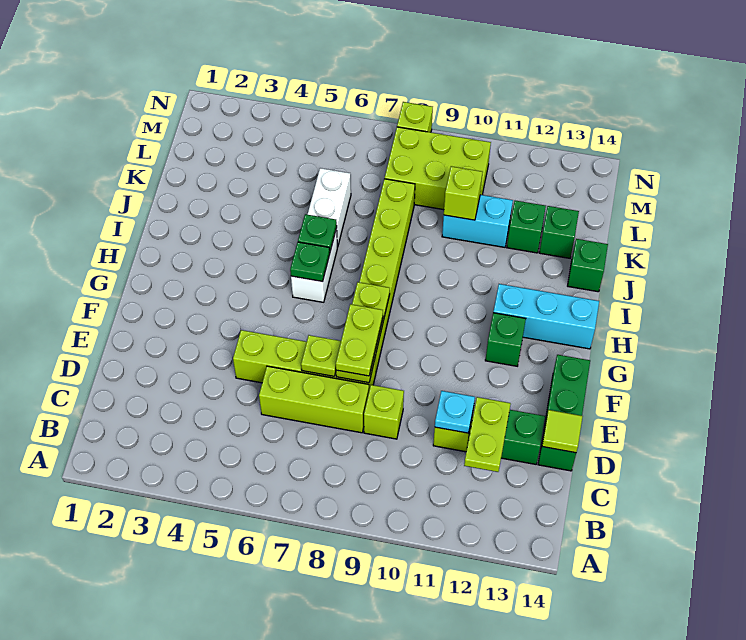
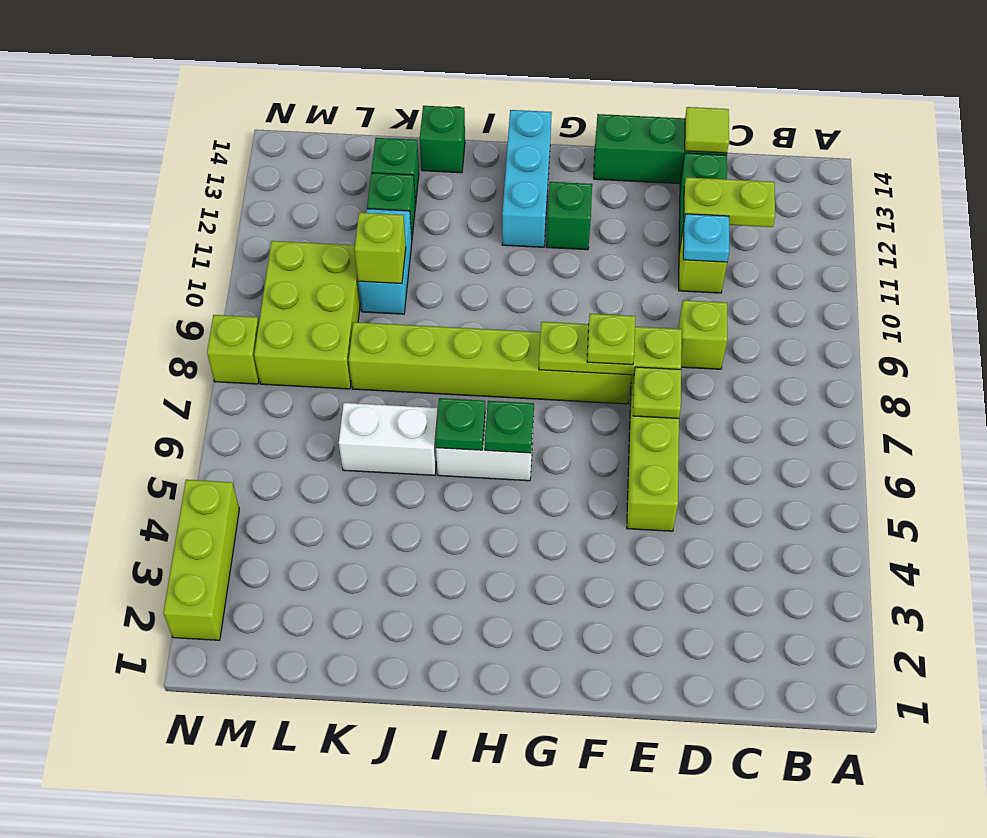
lime brick D6:D8 level 1 -> lime brick N2:N4 level 1
lime plate E8:F8 level 3 -> lime plate F8 level 3

